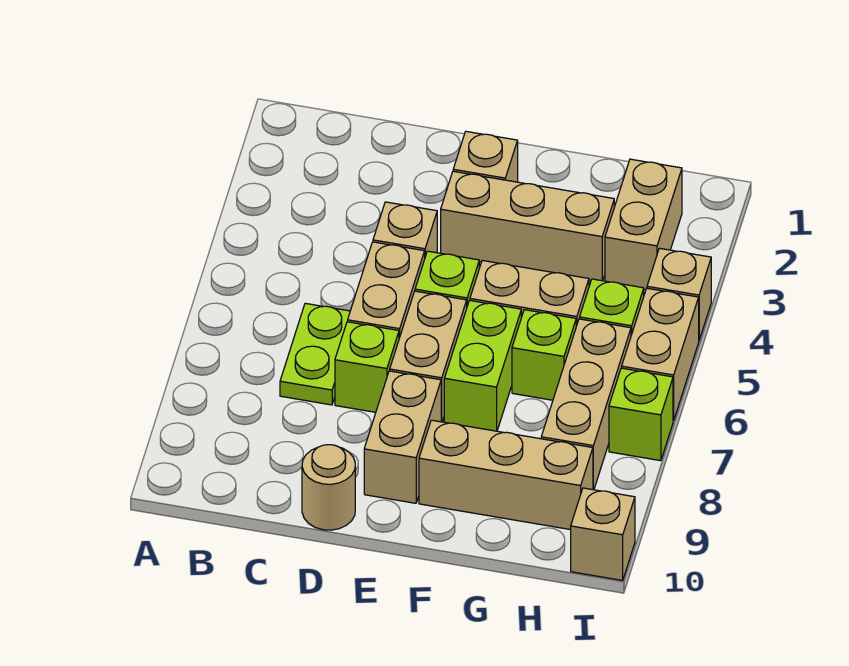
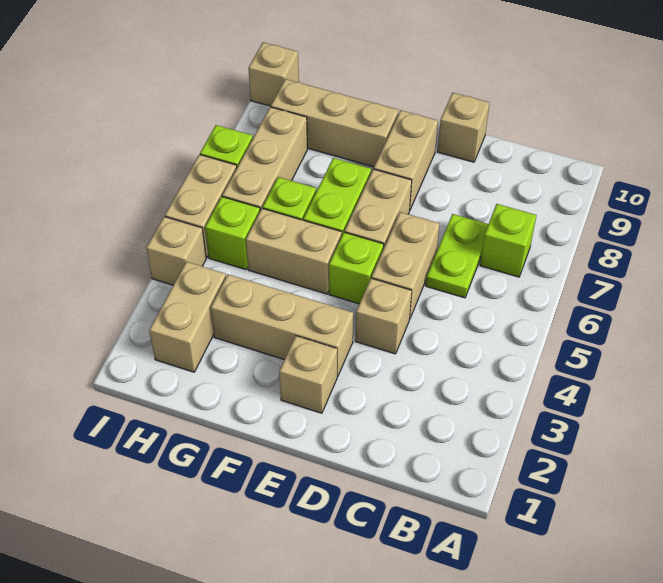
lime brick D7 level 1 -> lime brick B7 level 1
tan round brick D10 level 1 -> tan brick D10 level 1

